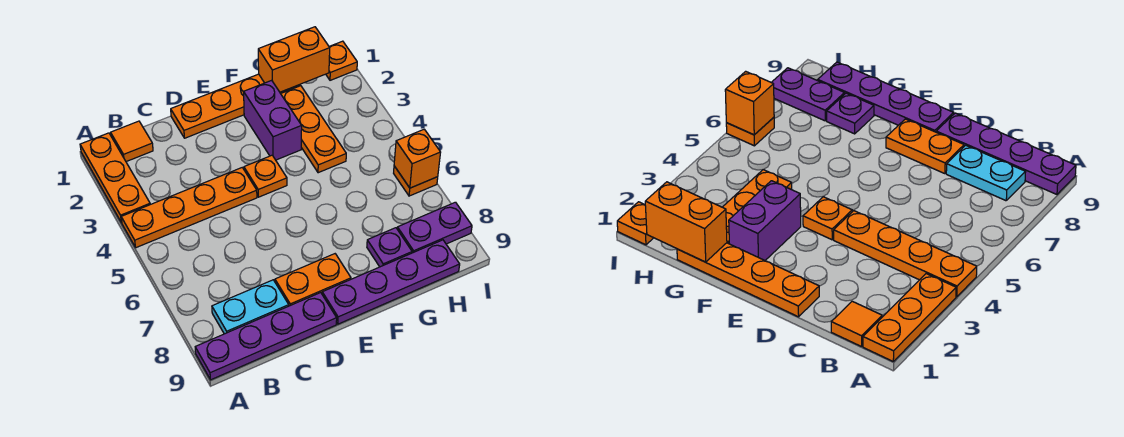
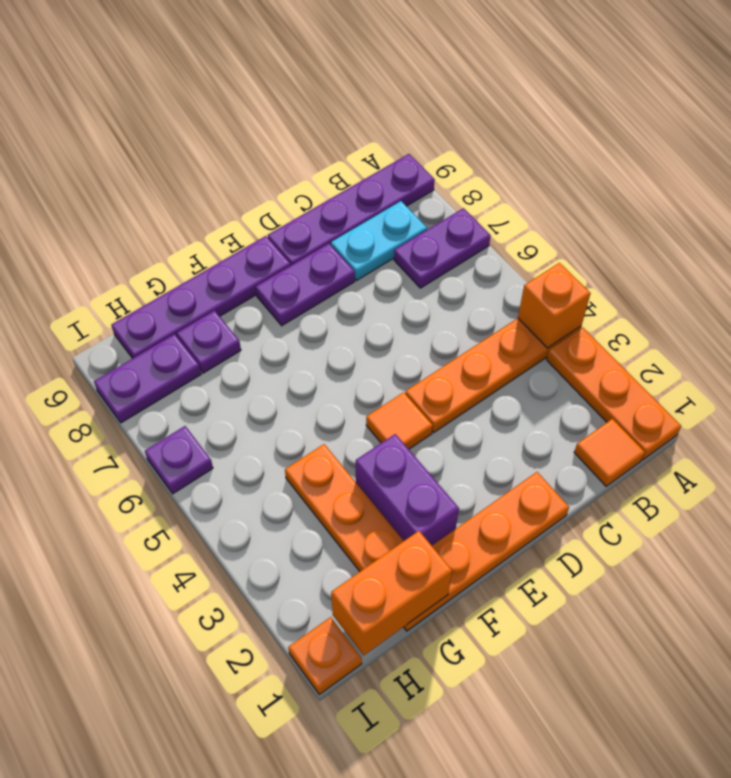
none -> purple plate A7:B7 level 1
orange plate D8:E8 level 1 -> purple plate D8:E8 level 1
orange plate E4 level 1 -> orange tile E4 level 1
orange plate I6 level 1 -> purple plate I6 level 1
orange brick I6 level 2 -> orange brick A4 level 2

